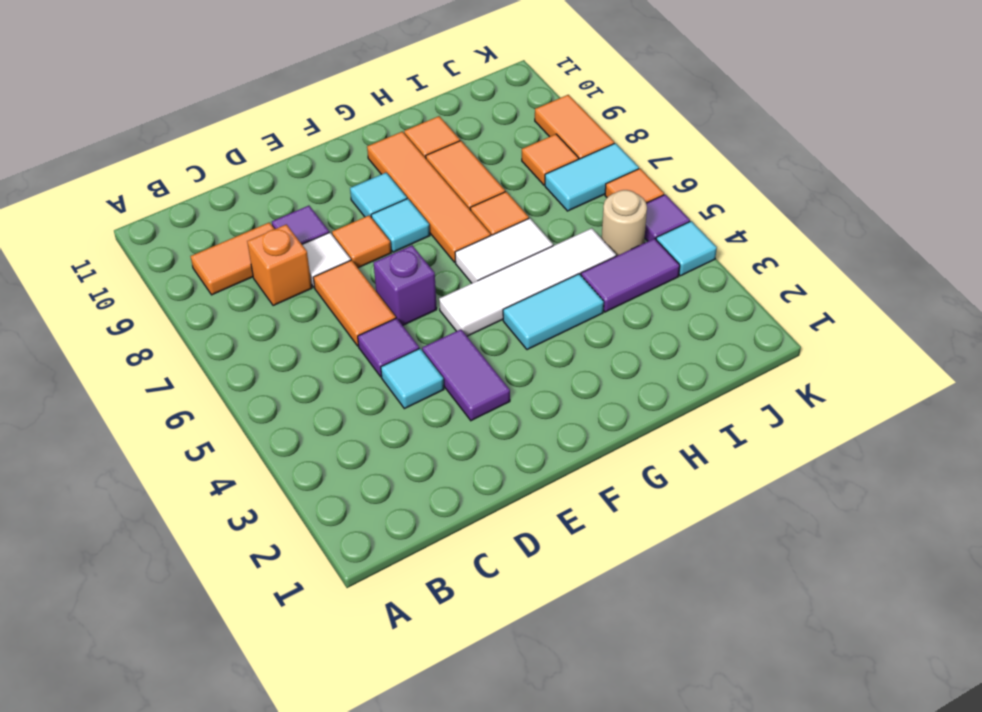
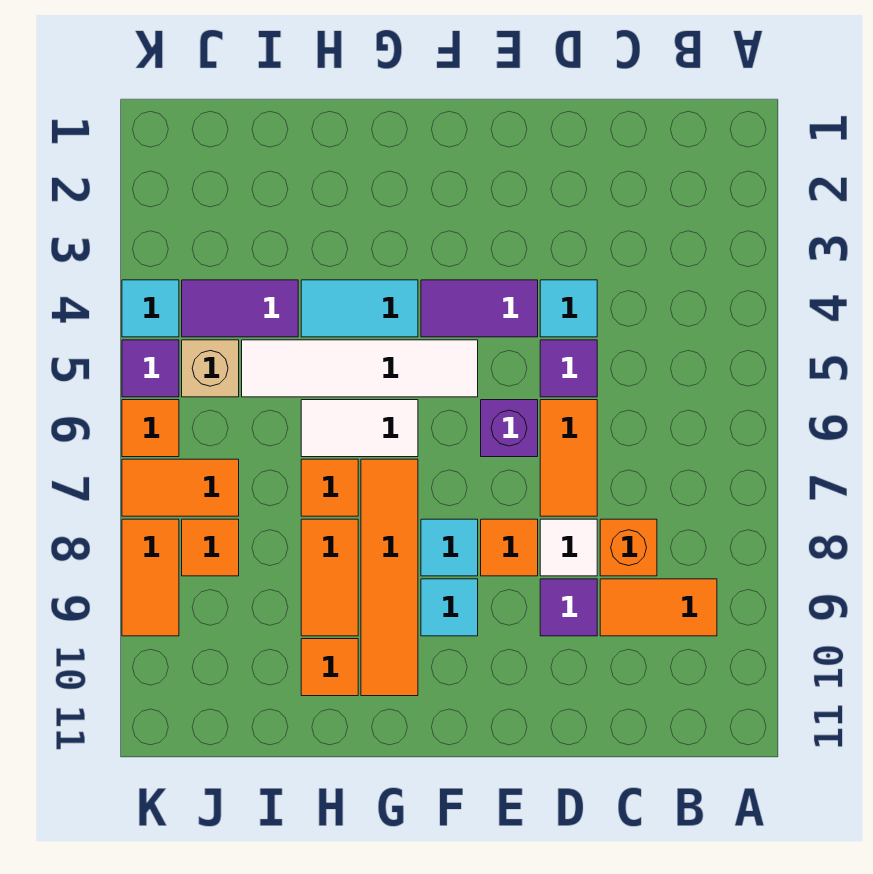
purple tile E3:E4 level 1 -> purple tile E4:F4 level 1
tan round brick J5 level 1 -> tan brick J5 level 1
cyan tile J7:K7 level 1 -> orange tile J7:K7 level 1

